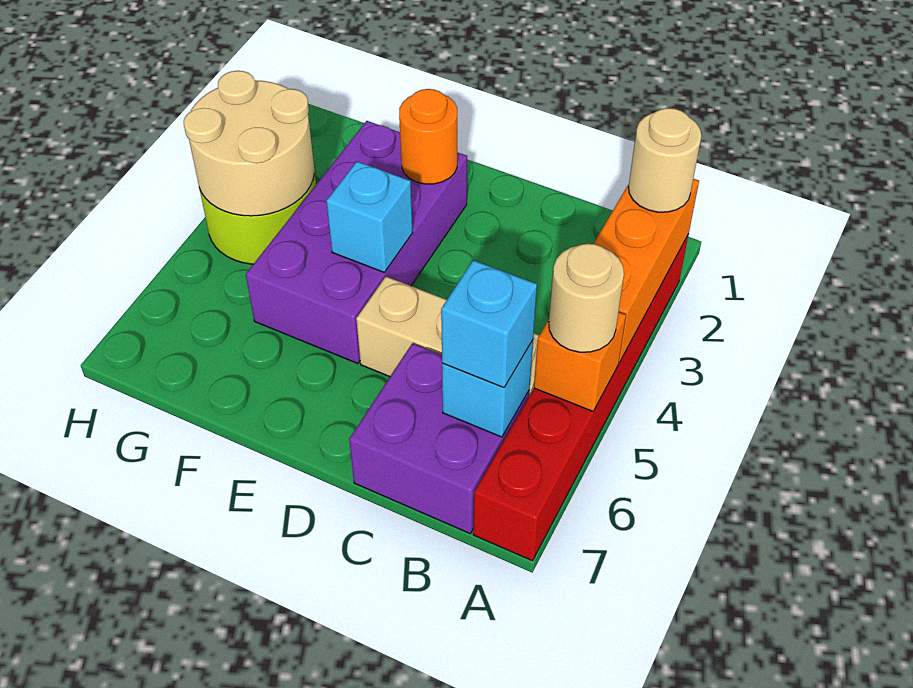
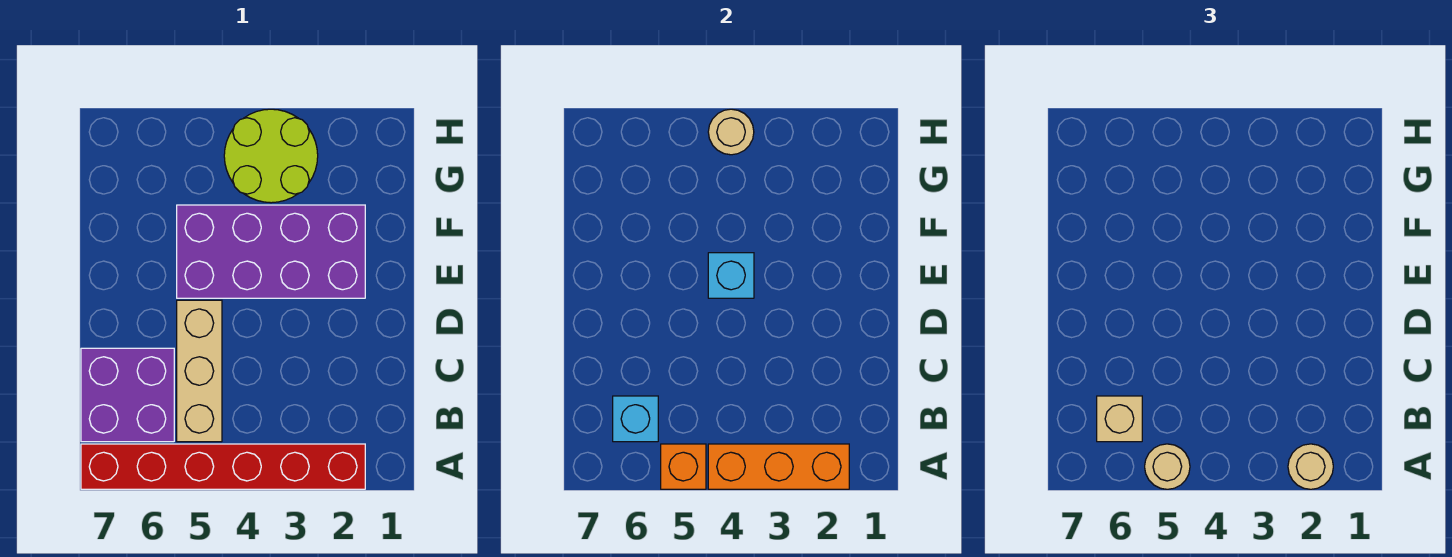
cyan brick B6 level 3 -> tan brick B6 level 3
orange round brick E2 level 2 -> none
tan round brick G3:H4 level 2 -> tan round brick H4 level 2

